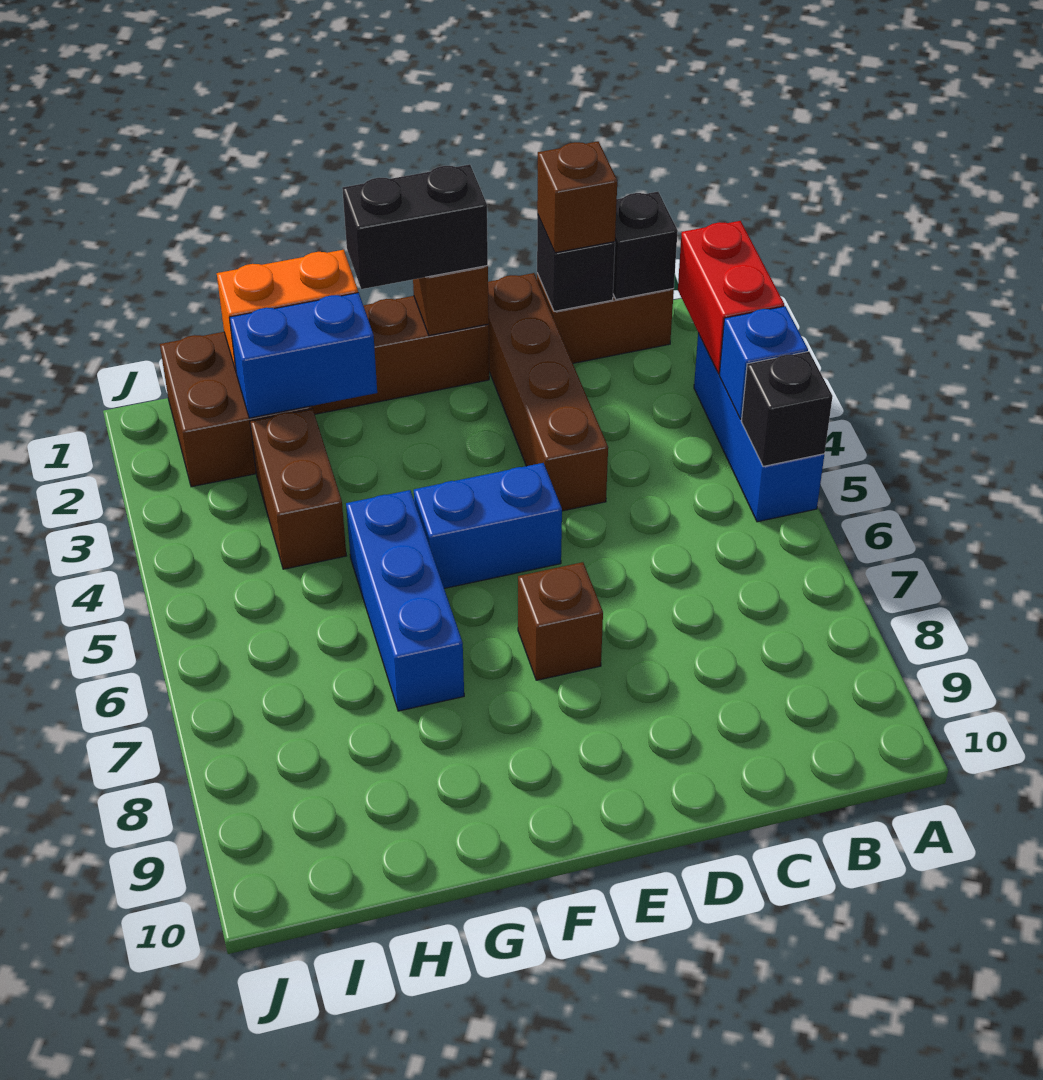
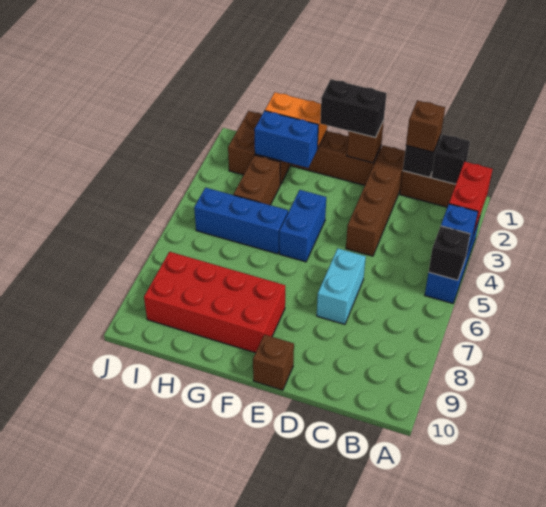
none -> cyan brick D6:D7 level 1
blue brick E5:F5 level 1 -> blue brick F4:F5 level 1
brown brick E7 level 1 -> brown brick E10 level 1
none -> red brick F8:I9 level 1
blue brick G5:G7 level 1 -> blue brick G5:I5 level 1

